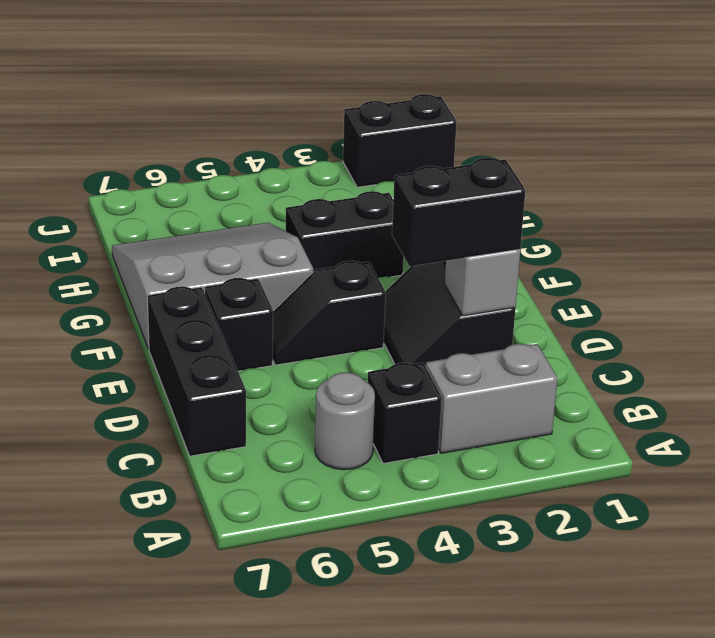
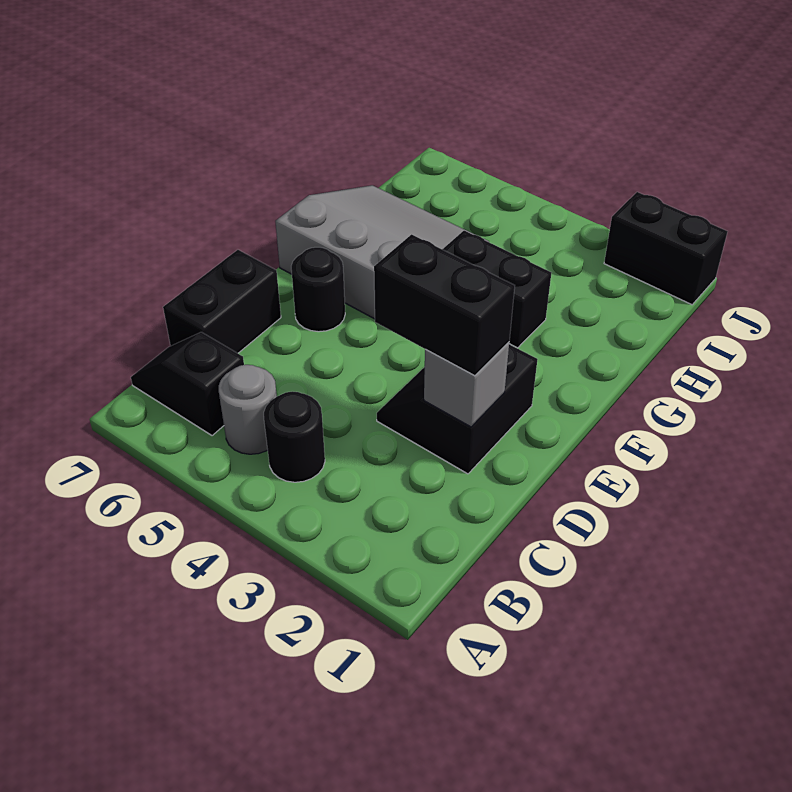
grey brick B2:B3 level 1 -> none
black brick B4 level 1 -> black round brick B4 level 1
black brick C7:E7 level 1 -> black brick C7:D7 level 1
black slope E4:E5 level 1 top 4 -> black slope B6:B7 level 1 top 6
black brick E6 level 1 -> black round brick E6 level 1

